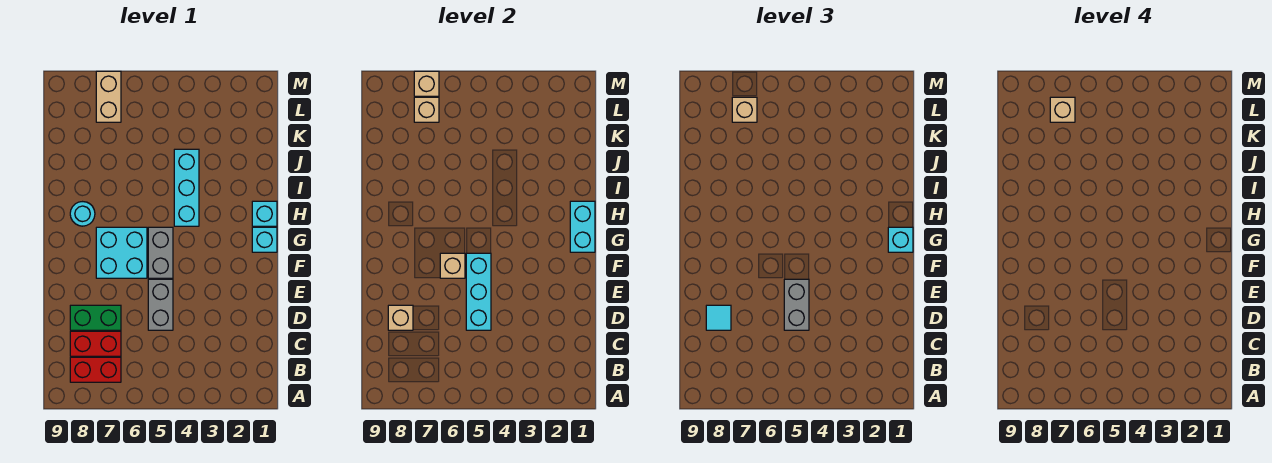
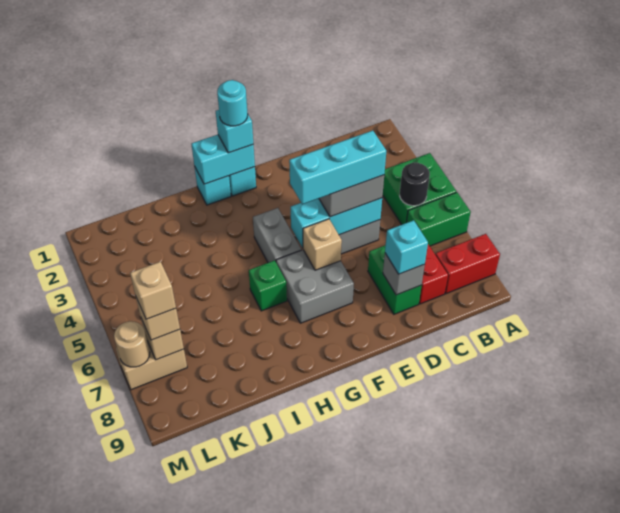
none -> green brick A4:B5 level 1
none -> green brick A6:B6 level 1
none -> black round brick B5 level 2
red brick B7:B8 level 1 -> red brick A8:B8 level 1
tan brick D8 level 2 -> grey brick D8 level 2
cyan tile D8 level 3 -> cyan brick D8 level 3
grey brick F5:G5 level 1 -> grey brick G4:G5 level 1
cyan brick F6:G7 level 1 -> grey brick F6:G7 level 1
cyan brick H4:J4 level 1 -> cyan brick D5:F5 level 4
none -> green brick H6 level 1
cyan round brick H8 level 1 -> cyan round brick G1 level 4
tan brick M7 level 2 -> tan round brick M7 level 2

